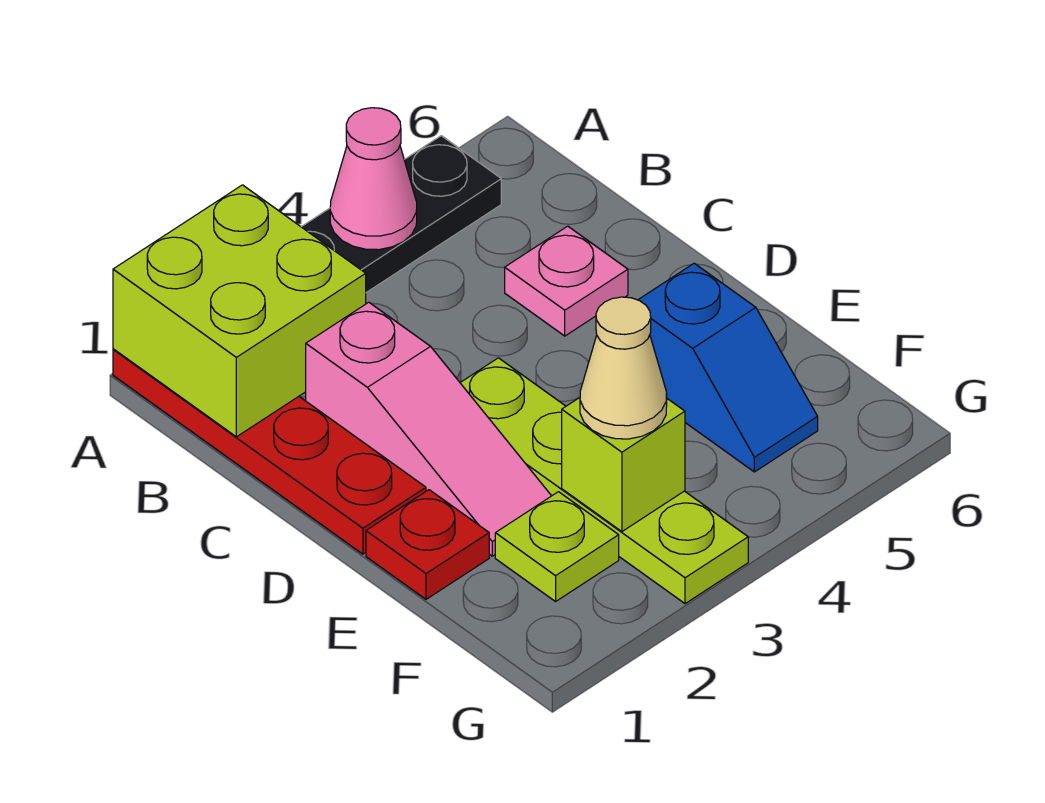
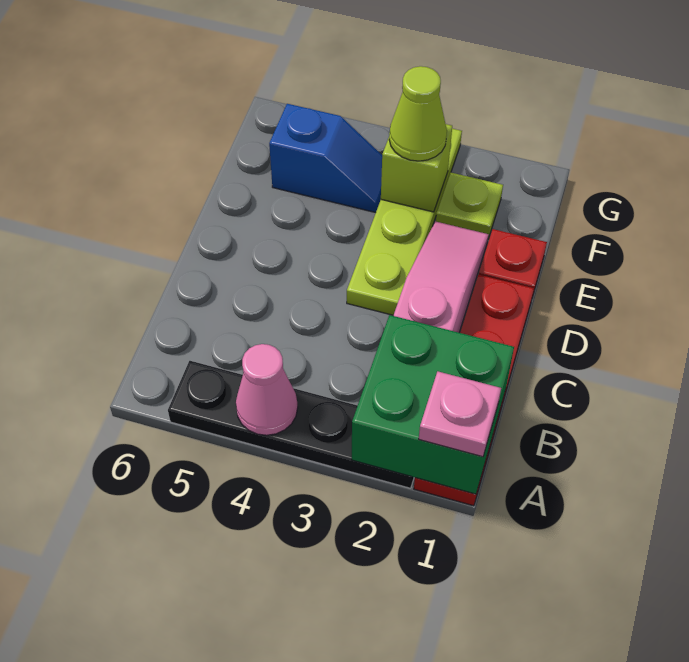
lime brick A1:B2 level 2 -> green brick A1:B2 level 2
pink plate C5 level 1 -> pink plate A1 level 3
blue slope E5:F5 level 1 top E -> blue slope F4:F5 level 1 top 5
tan cone F3 level 3 -> lime cone F3 level 3

